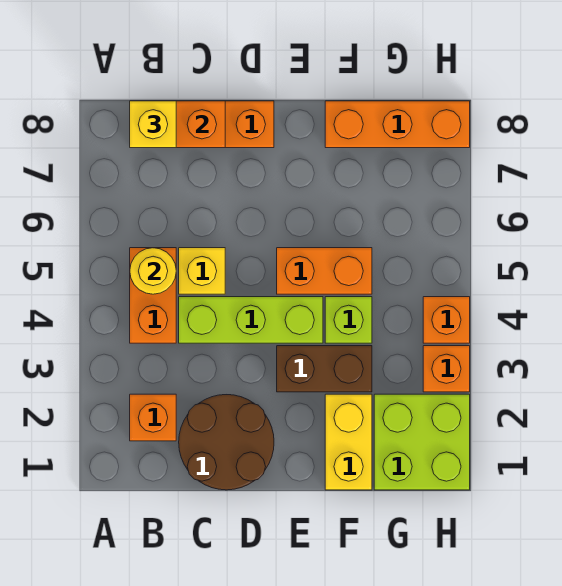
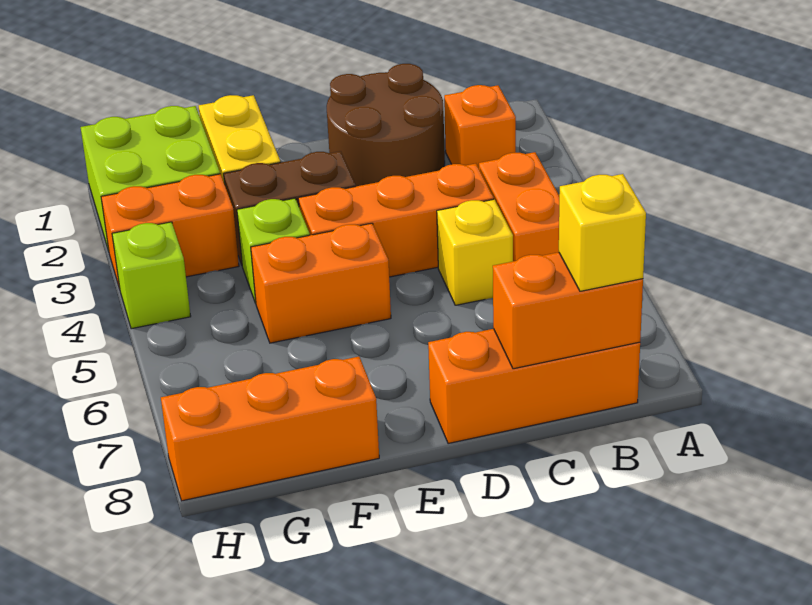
yellow round brick B5 level 2 -> none
lime brick C4:E4 level 1 -> orange brick C4:E4 level 1
orange brick H3 level 1 -> orange brick G3:H3 level 1
orange brick H4 level 1 -> lime brick H4 level 1

